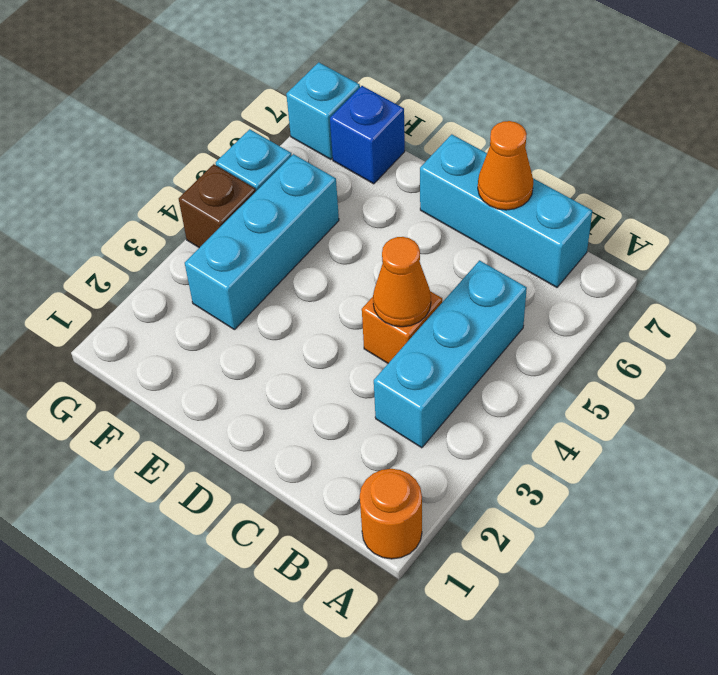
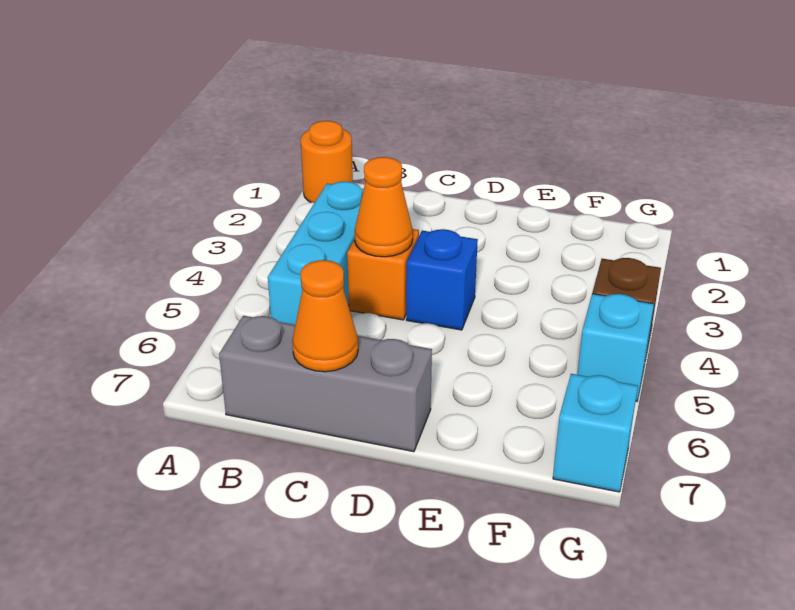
cyan brick B7:D7 level 1 -> grey brick B7:D7 level 1
cyan brick F3:F5 level 1 -> none
blue brick F7 level 1 -> blue brick D4 level 1

